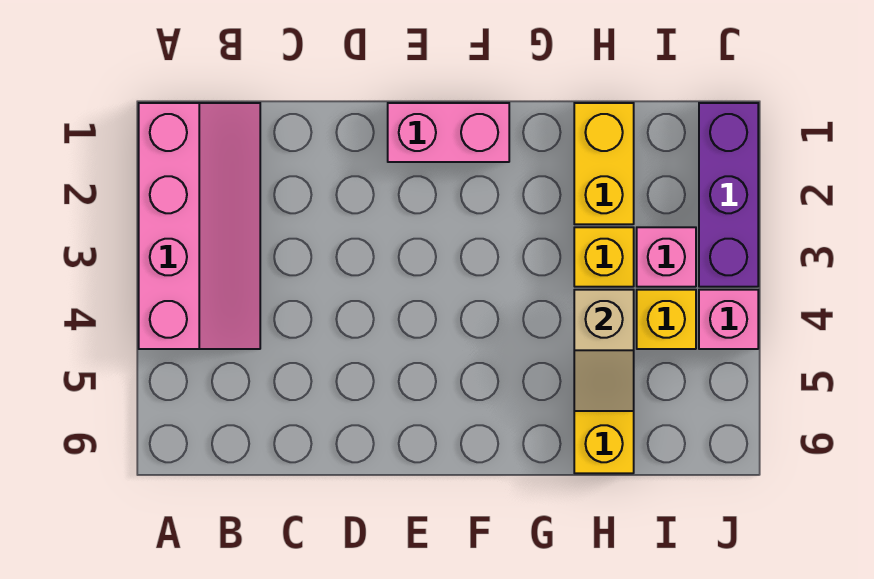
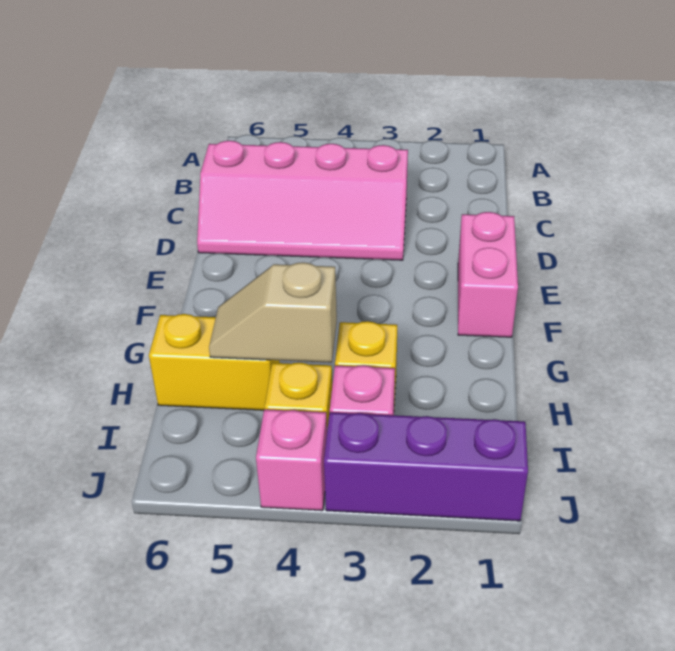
pink slope A1:B4 level 1 top A -> pink slope C3:D6 level 1 top C
yellow brick H1:H2 level 1 -> none

